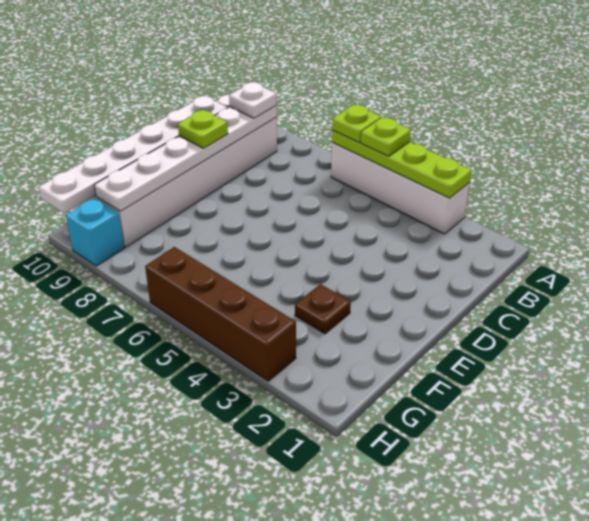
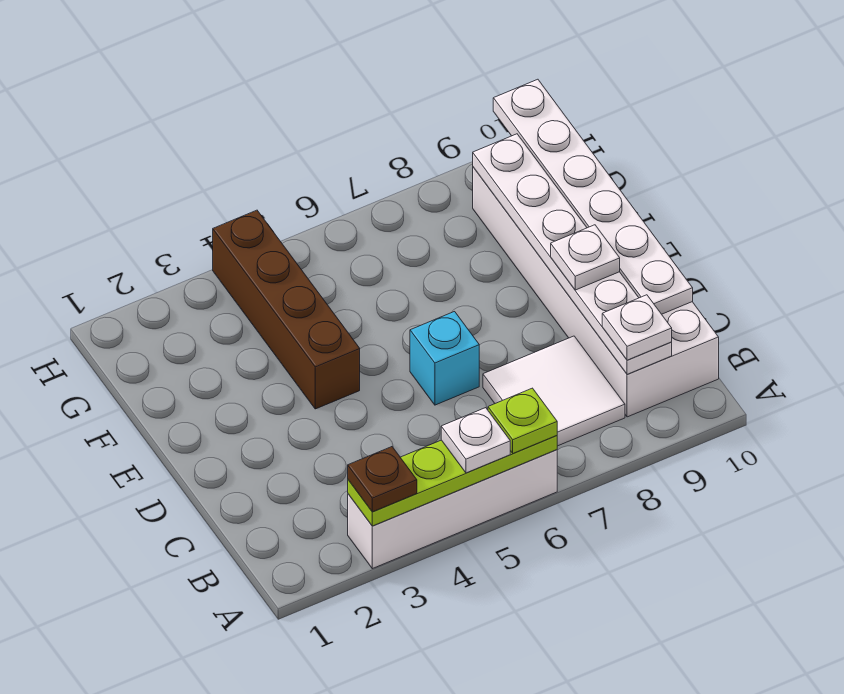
lime plate A5 level 3 -> white plate A5 level 3
none -> white tile B7:C8 level 1
lime plate D9 level 3 -> white plate D9 level 3
brown plate F3 level 1 -> brown plate A3 level 3
brown brick H3:H6 level 1 -> brown brick E4:H4 level 1
cyan brick H9 level 1 -> cyan brick D6 level 1

